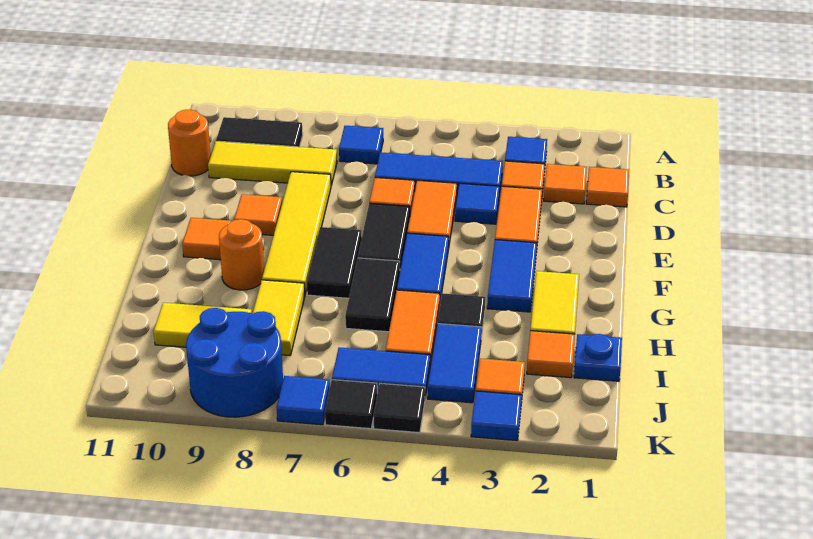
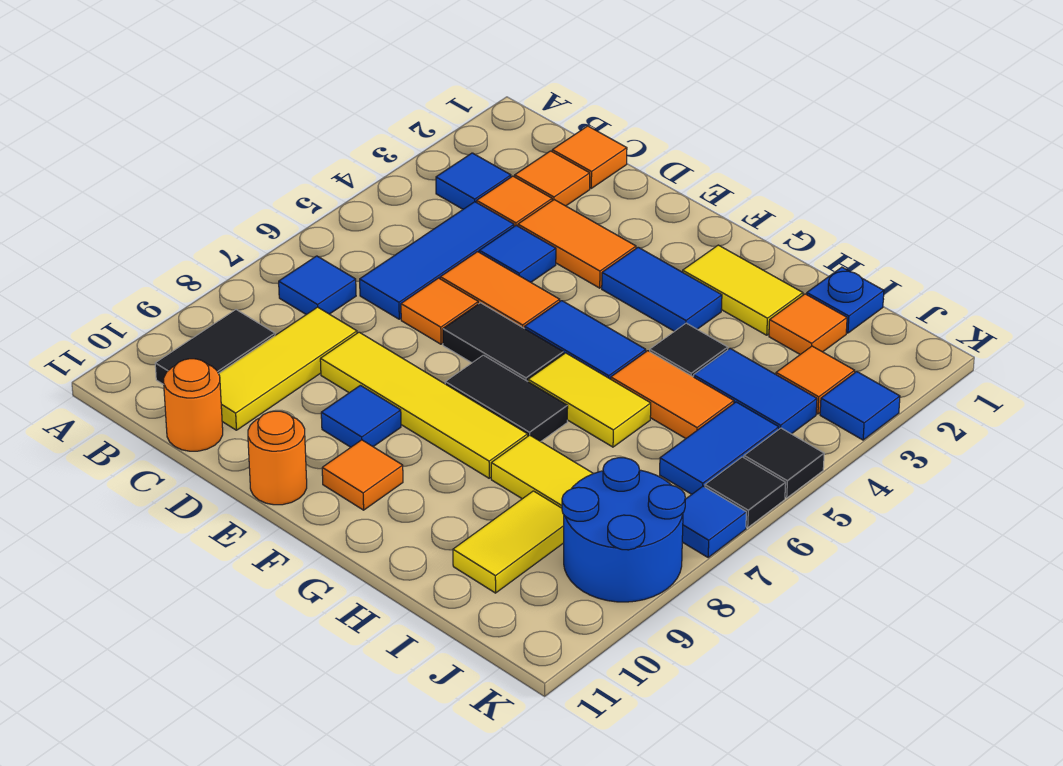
orange tile E9 level 1 -> blue tile E9 level 1
black tile G6:H6 level 1 -> yellow tile G6:H6 level 1
orange round brick G9 level 1 -> orange round brick E11 level 1

